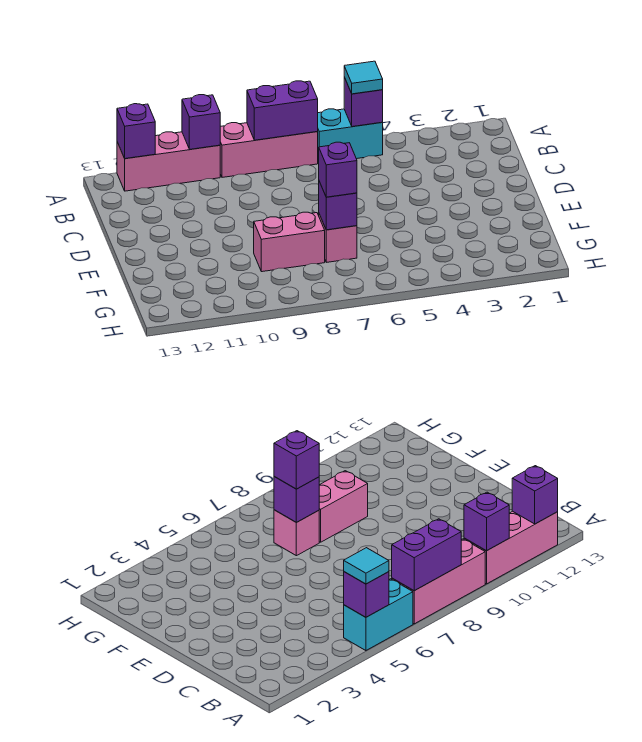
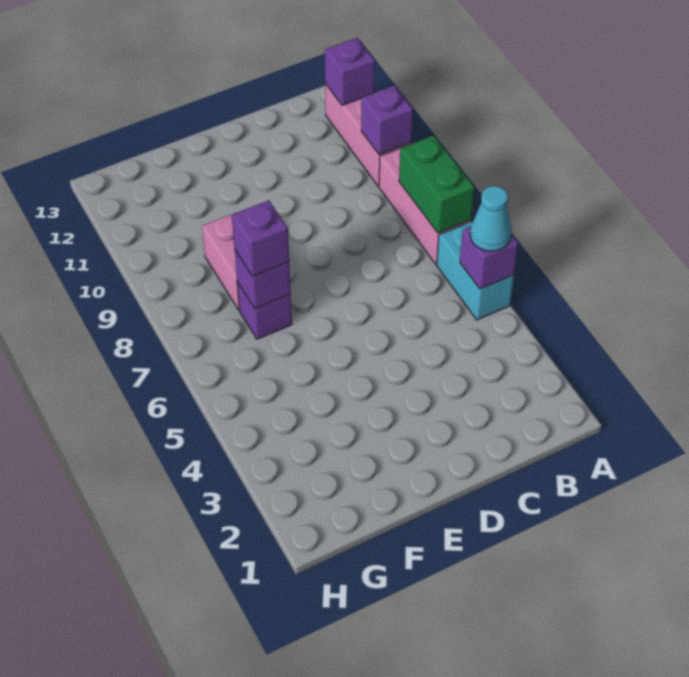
cyan tile A5 level 3 -> cyan cone A5 level 3
purple brick A7:A8 level 2 -> green brick A7:A8 level 2
pink brick F7 level 1 -> purple brick F7 level 1

